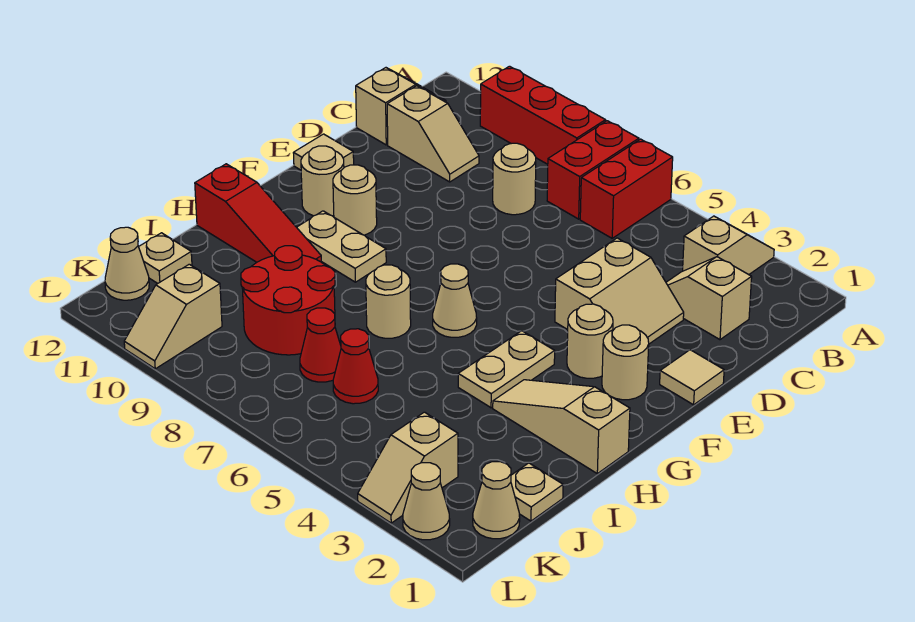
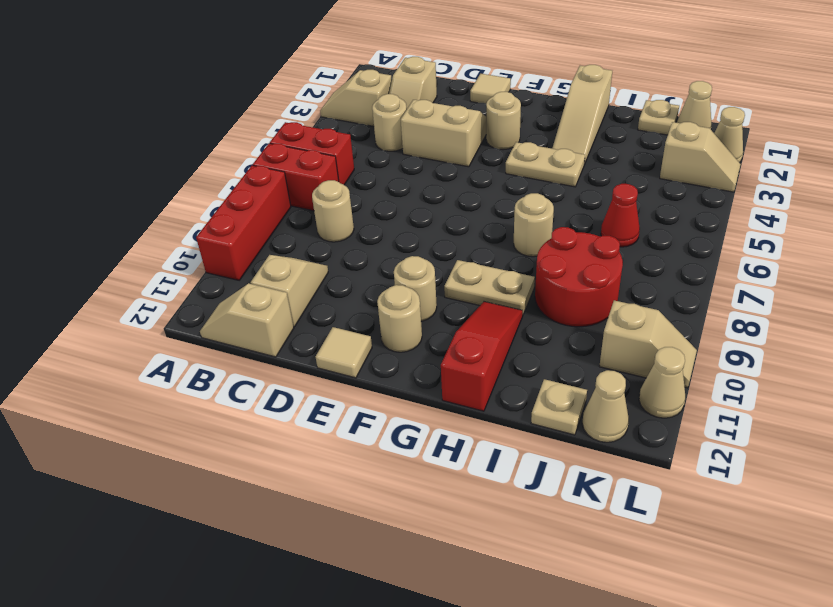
tan round brick F2 level 1 -> tan round brick C4 level 1
tan cone G6 level 1 -> tan cone L11 level 1
tan plate G9:G10 level 1 -> tan plate G9:H9 level 1
red cone J7 level 1 -> none

